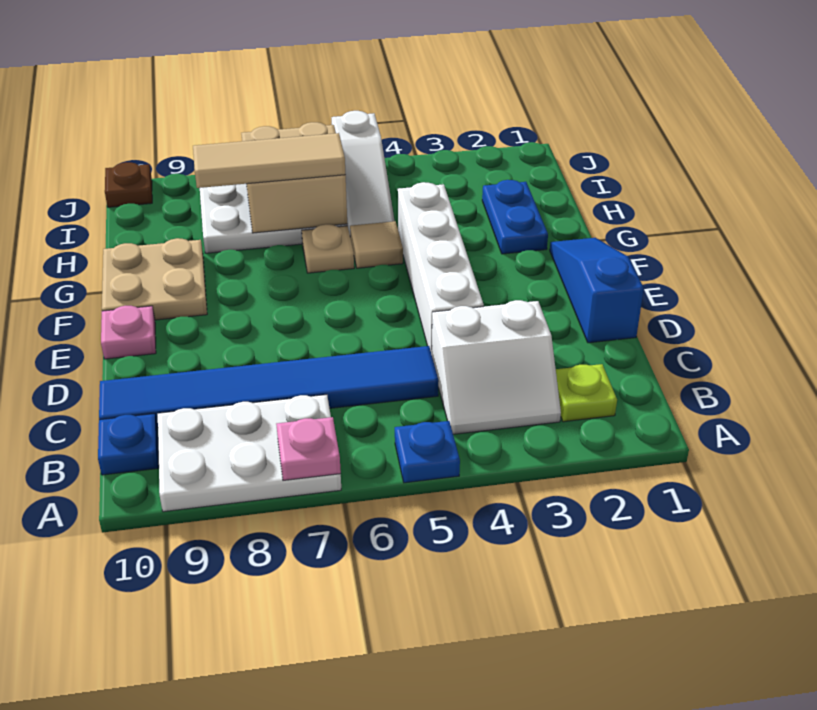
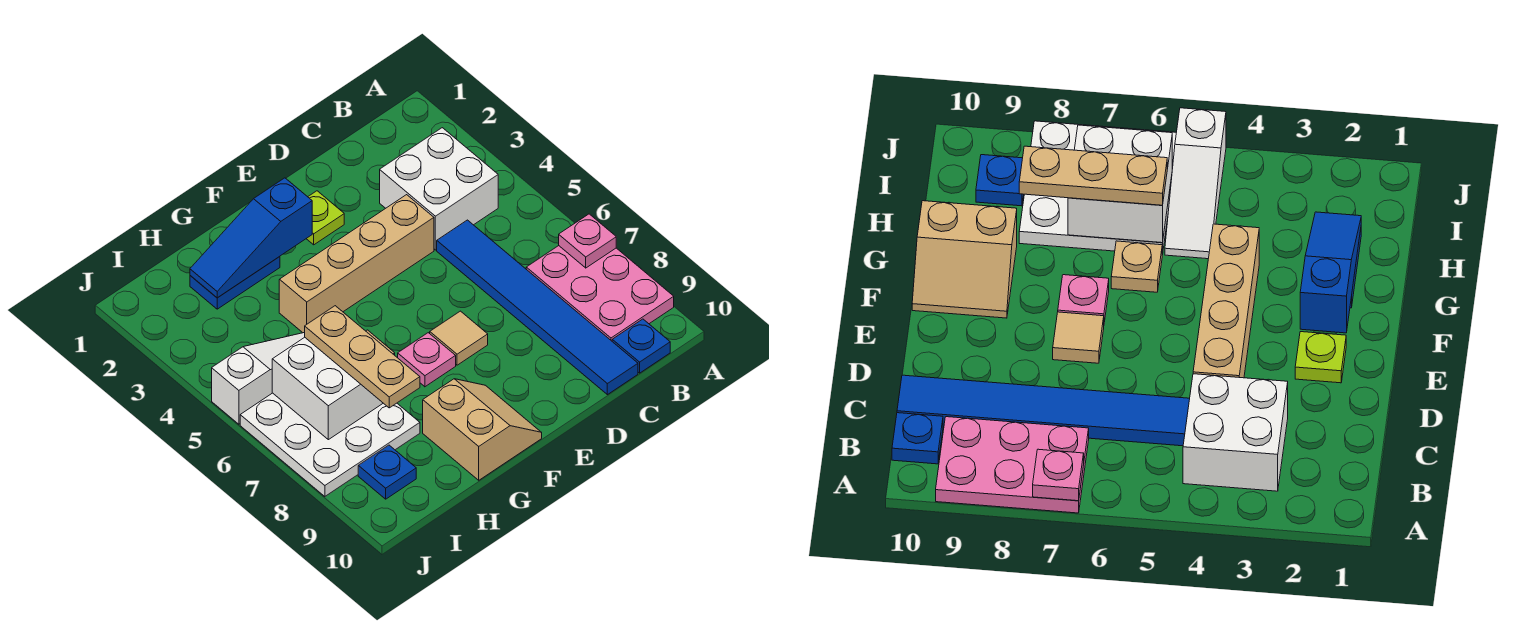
blue plate A5 level 1 -> blue plate I9 level 1
white plate A7:B9 level 1 -> pink plate A7:B9 level 1
lime plate B2 level 1 -> lime plate E2 level 1
white slope B3:C4 level 1 top C -> white brick B3:C4 level 1
blue slope D1:F1 level 1 top D -> blue slope F2:H2 level 2 top F
white brick D4:G4 level 1 -> tan brick D4:G4 level 1
pink plate E10 level 1 -> pink plate F7 level 1
tan plate F9:G10 level 1 -> tan slope F9:G10 level 1 top G
tan tile G5 level 1 -> tan tile E7 level 1
tan brick H6:I7 level 2 -> white brick H6:I7 level 2
tan tile H6:H8 level 3 -> tan plate H6:H8 level 3
brown plate J10 level 1 -> none

